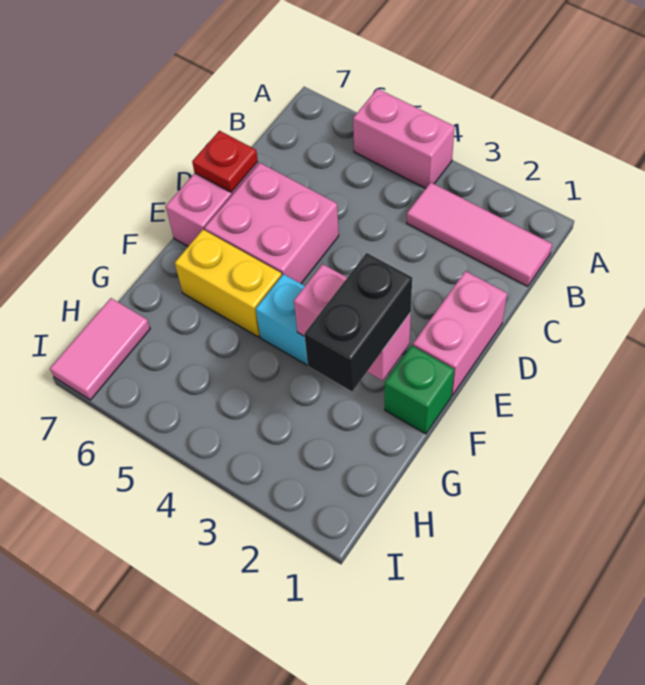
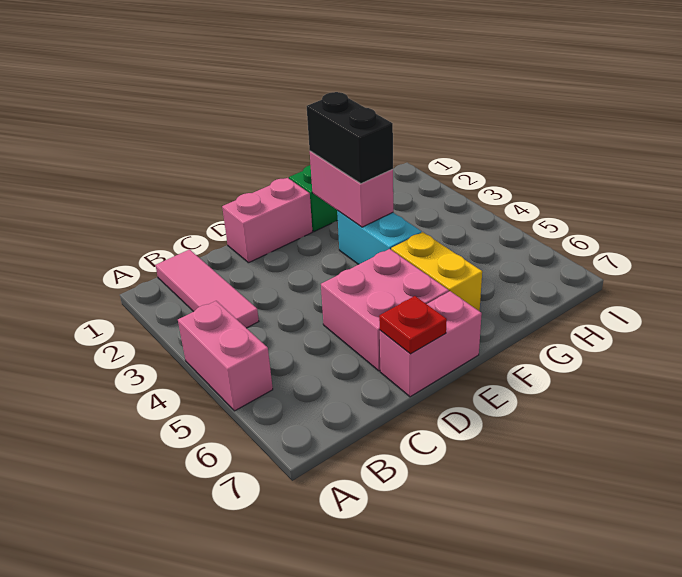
black brick F2:G2 level 3 -> black brick F2:F3 level 3
pink tile H7:I7 level 1 -> none

